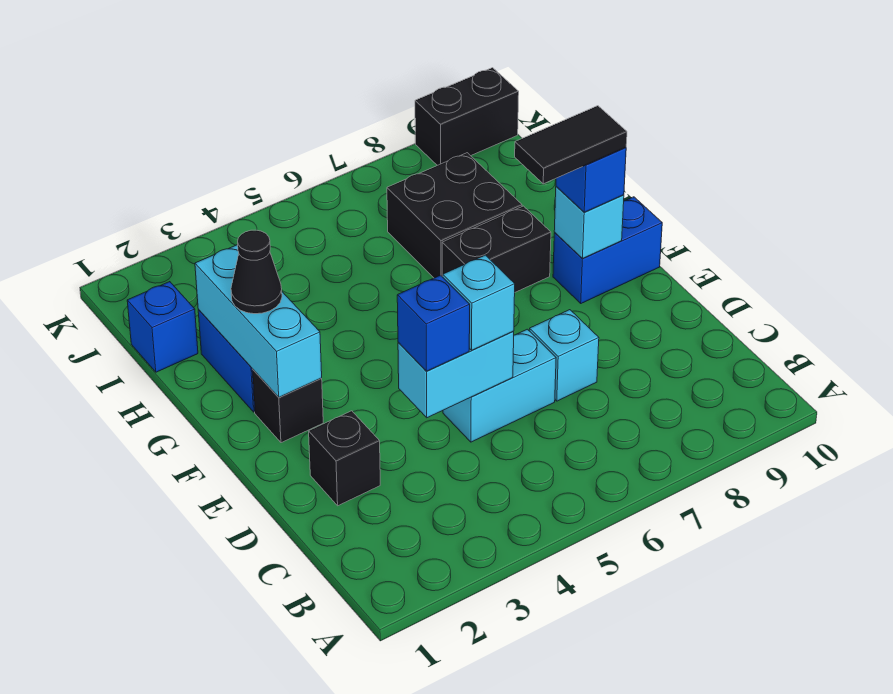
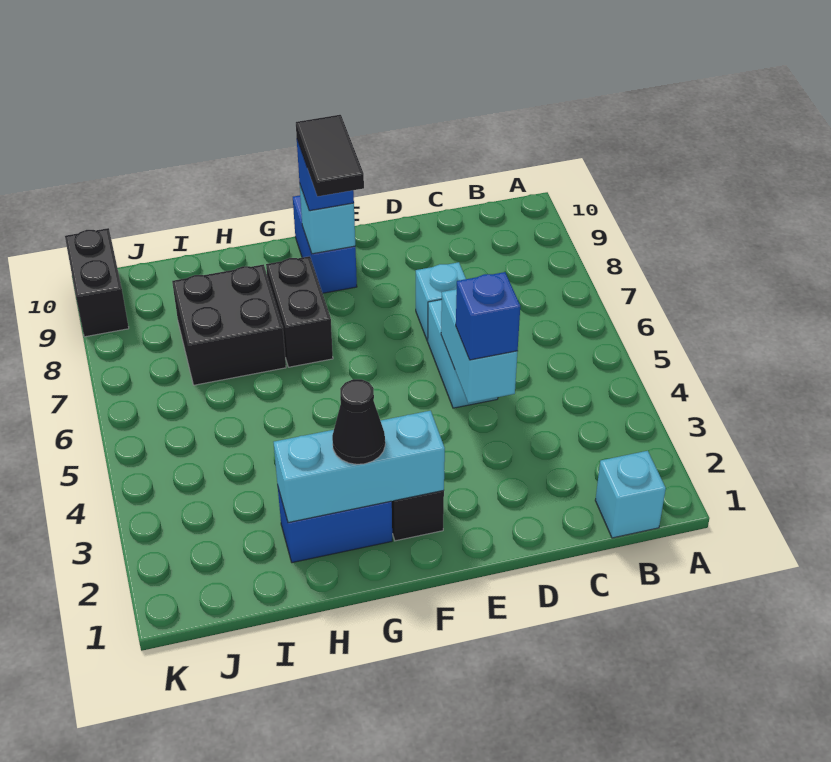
black brick D2 level 1 -> none
cyan brick D5 level 3 -> cyan brick B1 level 1
blue brick I1 level 1 -> none

